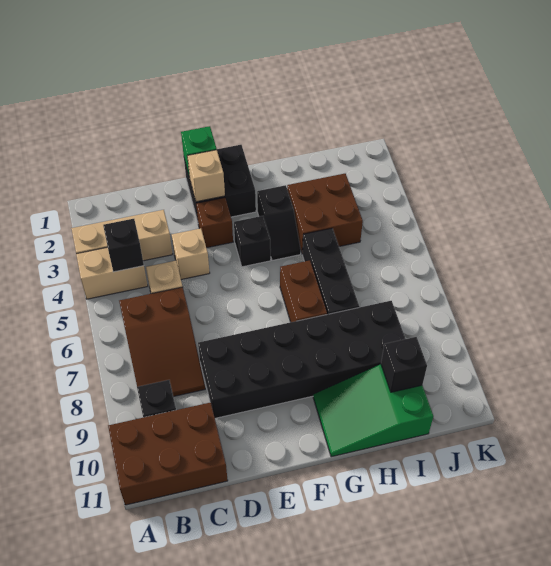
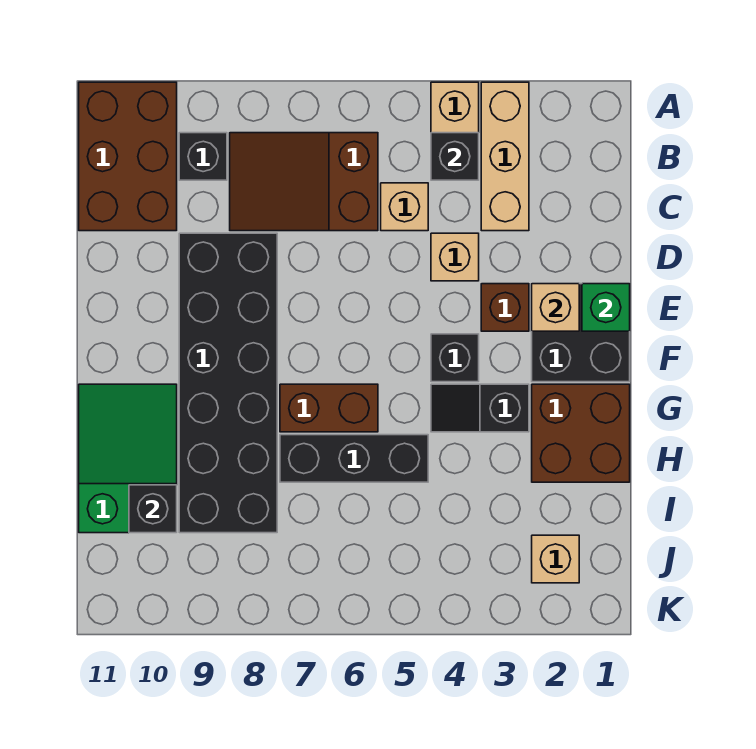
brown brick H3:I4 level 1 -> brown brick G1:H2 level 1
none -> tan brick J2 level 1

